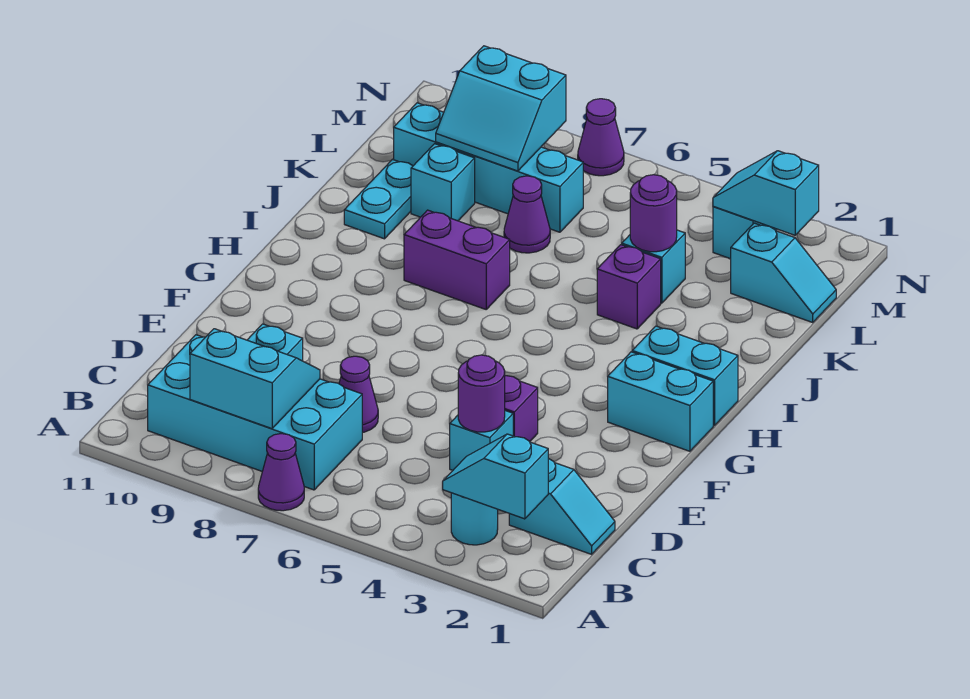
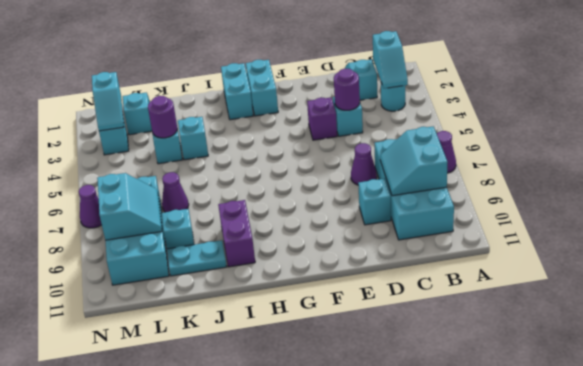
purple brick I7:I8 level 1 -> purple brick I9:I10 level 1
purple brick J4 level 1 -> cyan brick J4 level 1
cyan brick L7:L10 level 1 -> cyan brick L7:M10 level 1

